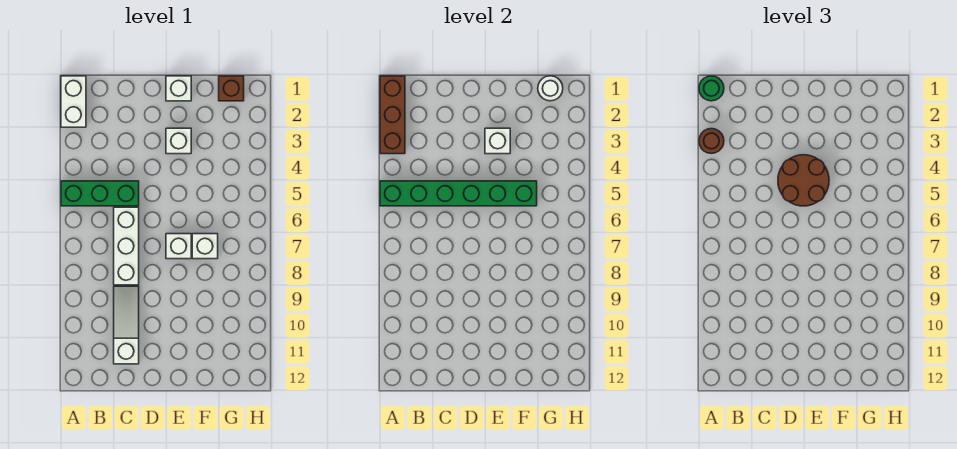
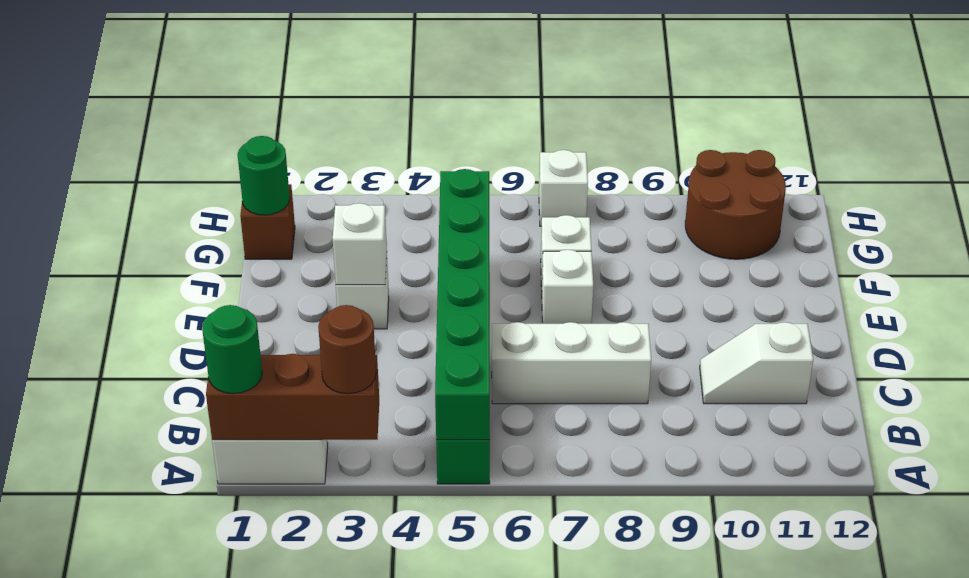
white slope C9:C11 level 1 top 11 -> white slope C10:C11 level 1 top 11
brown round brick D4:E5 level 3 -> brown round brick G10:H11 level 1
white brick E1 level 1 -> white brick H7 level 1
white round brick G1 level 2 -> green round brick G1 level 2

